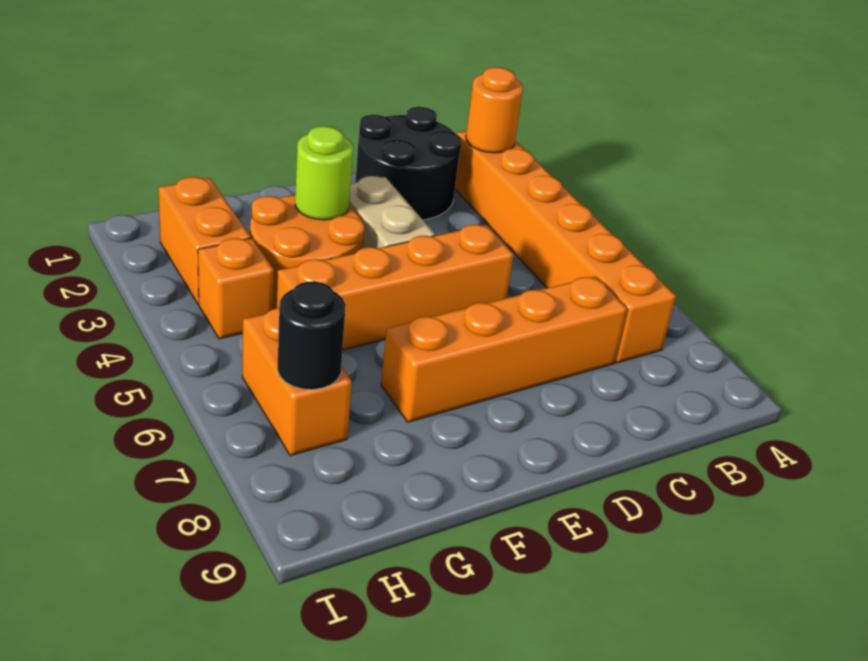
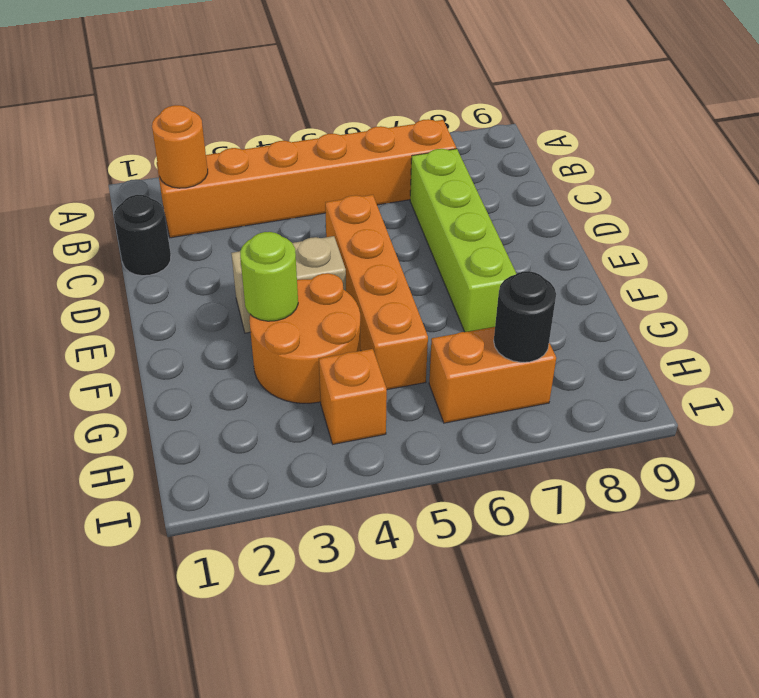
black round brick C1:D2 level 1 -> black round brick C1 level 1
orange brick C7:F7 level 1 -> lime brick C7:F7 level 1
orange brick H2:H3 level 1 -> none

